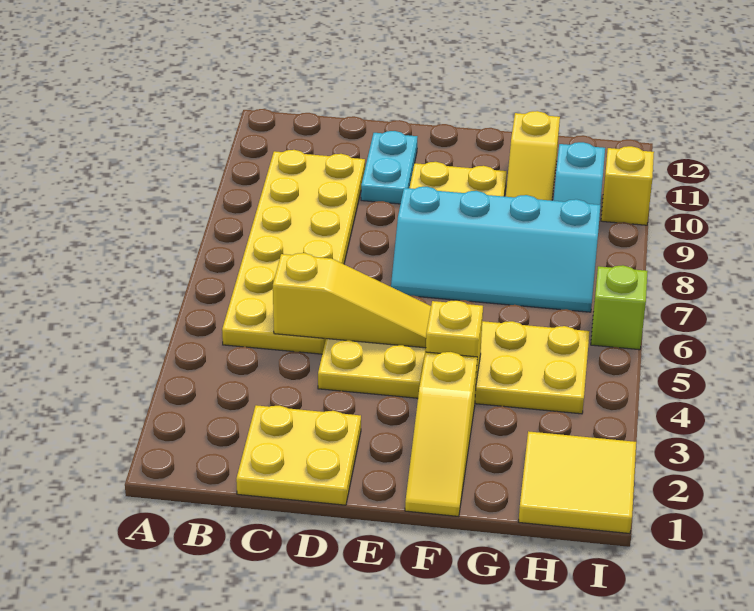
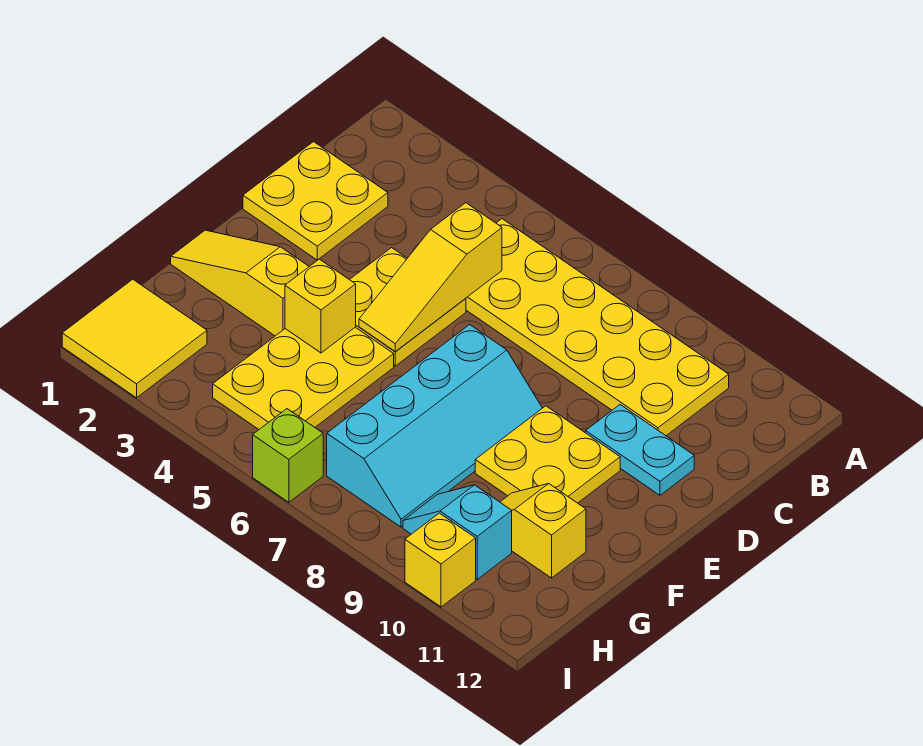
cyan slope E7:H8 level 1 top 8 -> cyan slope E7:H8 level 1 top 7

